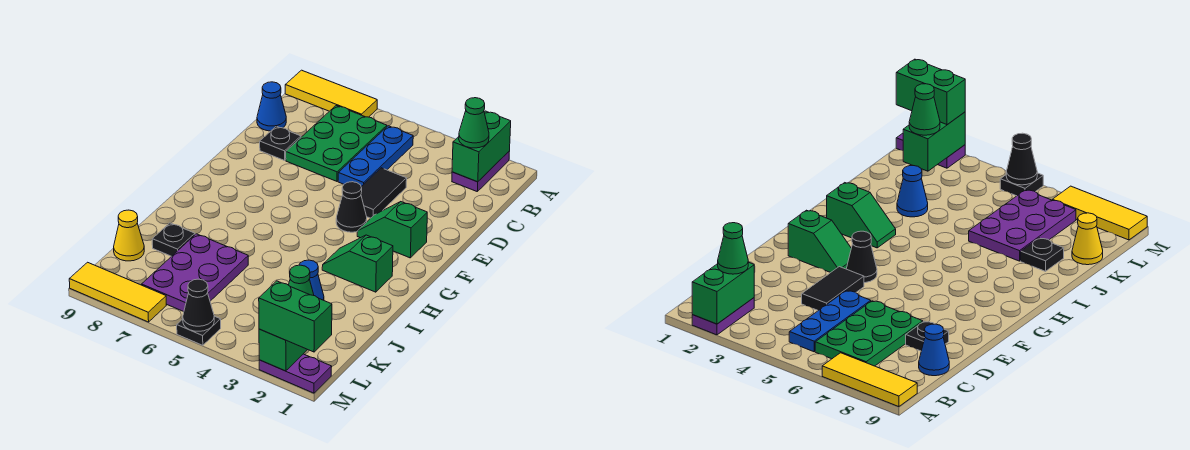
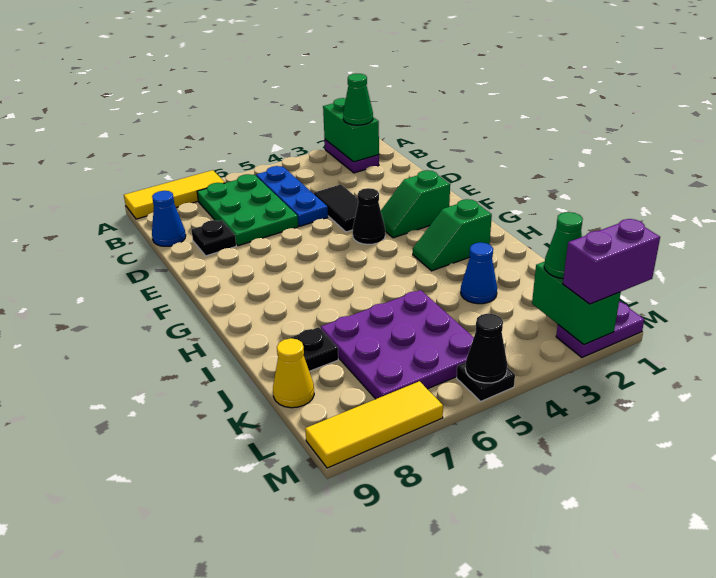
purple plate J6:L7 level 1 -> purple plate J5:L7 level 1
green brick M1:M2 level 3 -> purple brick M1:M2 level 3

